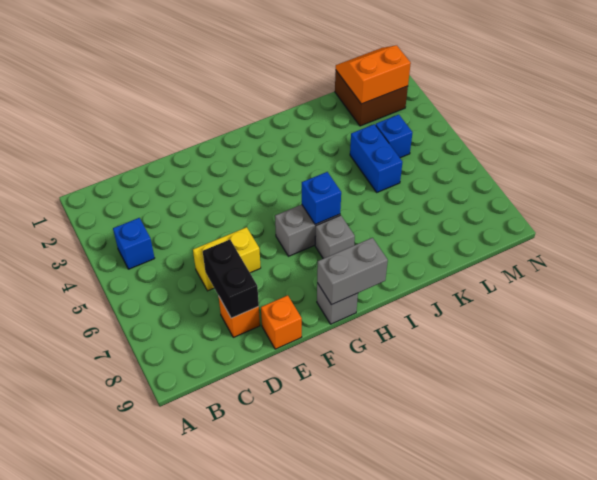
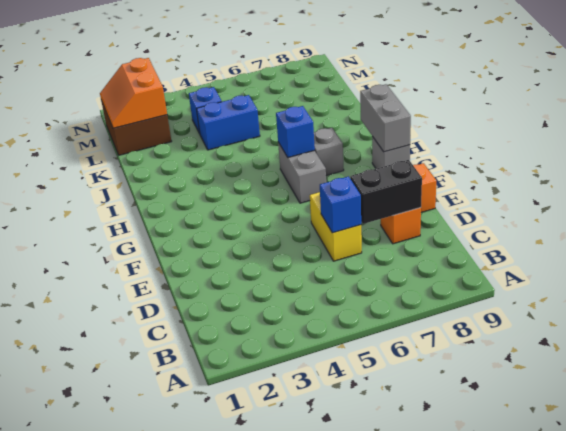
blue brick B4 level 1 -> blue brick D6 level 2

